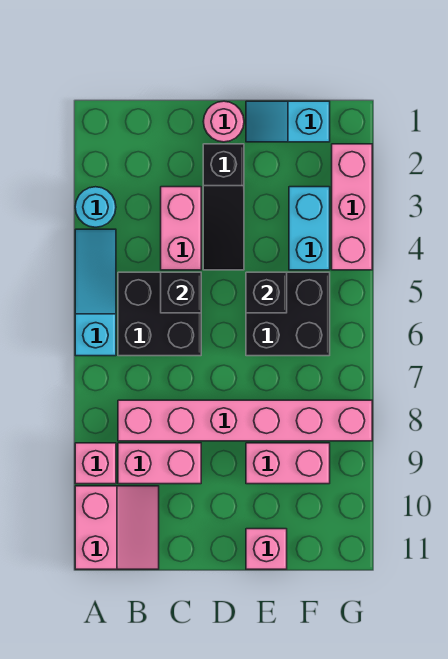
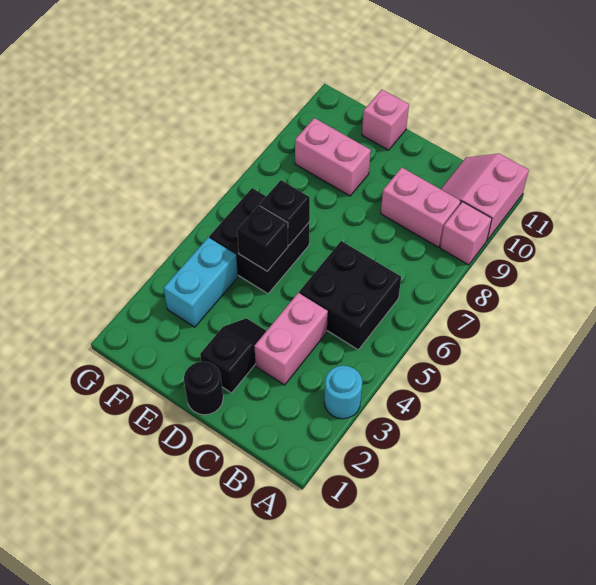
cyan slope A4:A6 level 1 top 6 -> none
pink brick B8:G8 level 1 -> none
black brick C5 level 2 -> black brick E6 level 2
pink round brick D1 level 1 -> black round brick D1 level 1
black slope D2:D4 level 1 top 2 -> black slope D2:D3 level 1 top 2
cyan slope E1:F1 level 1 top F -> none
pink brick G2:G4 level 1 -> none

